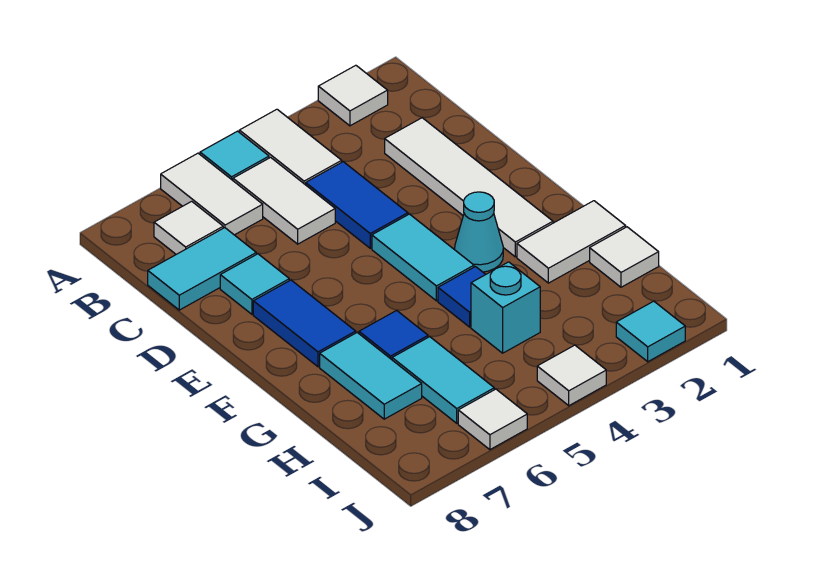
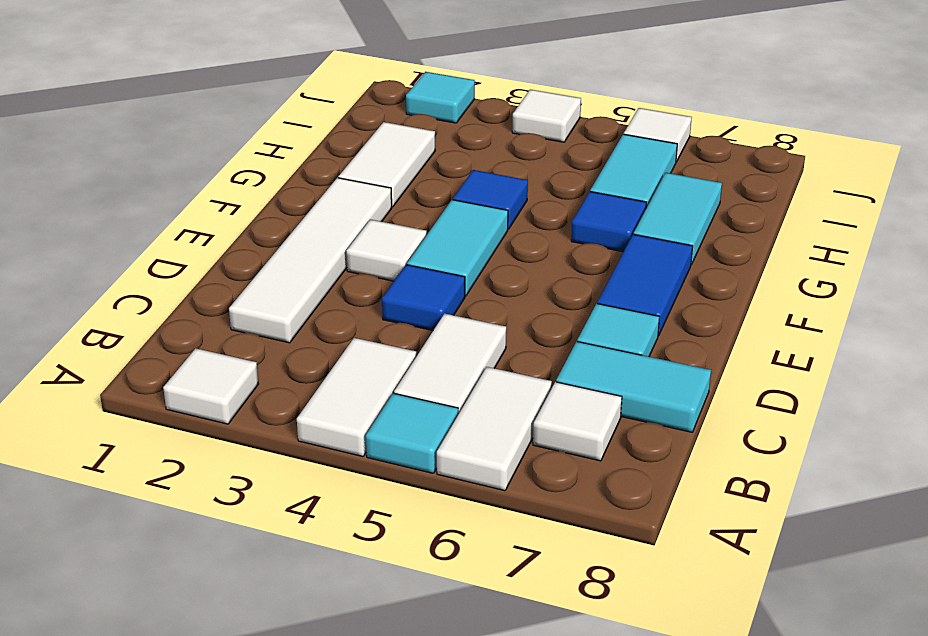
blue tile C4:D4 level 1 -> blue tile D4 level 1
cyan cone F3 level 1 -> none
white tile G1:G2 level 1 -> white tile G2:H2 level 1
white tile H1 level 1 -> white tile E3 level 1
cyan brick H4 level 1 -> none

